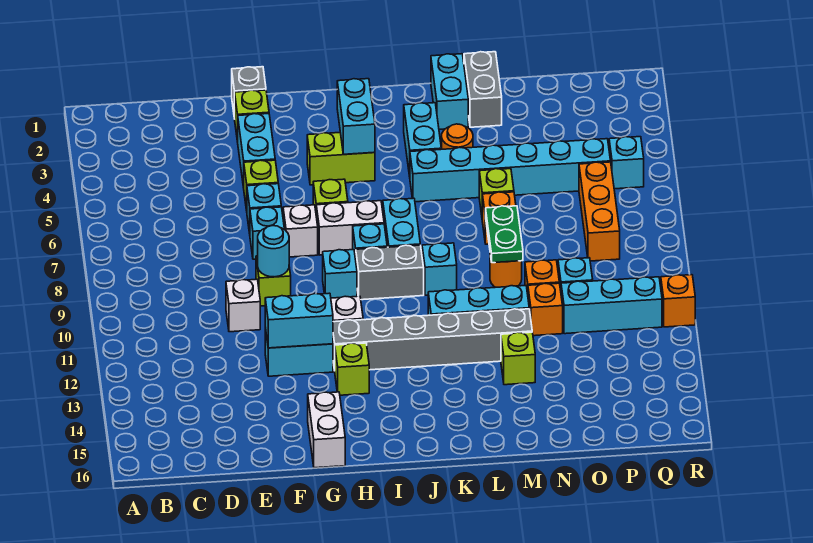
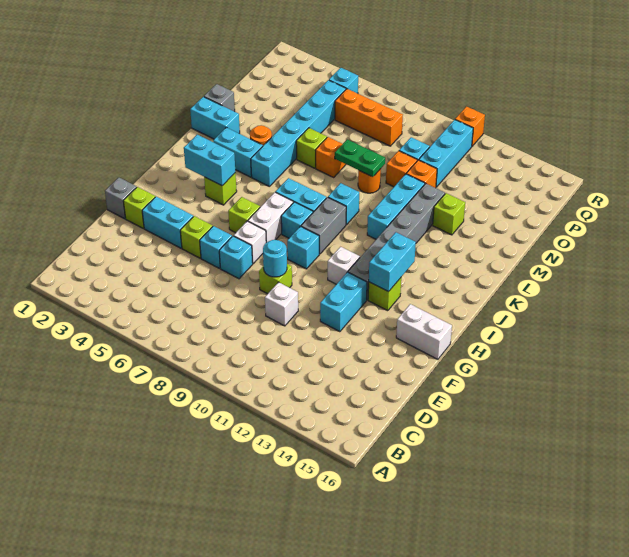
cyan brick F12:G12 level 2 -> cyan brick H13:I13 level 2
lime brick H4:I4 level 1 -> lime brick I4 level 1
grey brick M1:M2 level 1 -> grey brick M1 level 1

